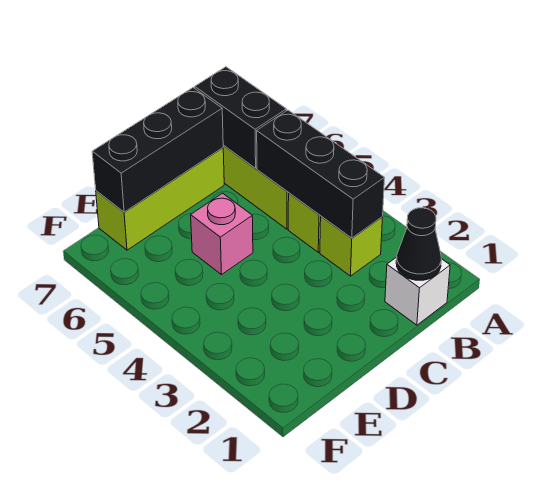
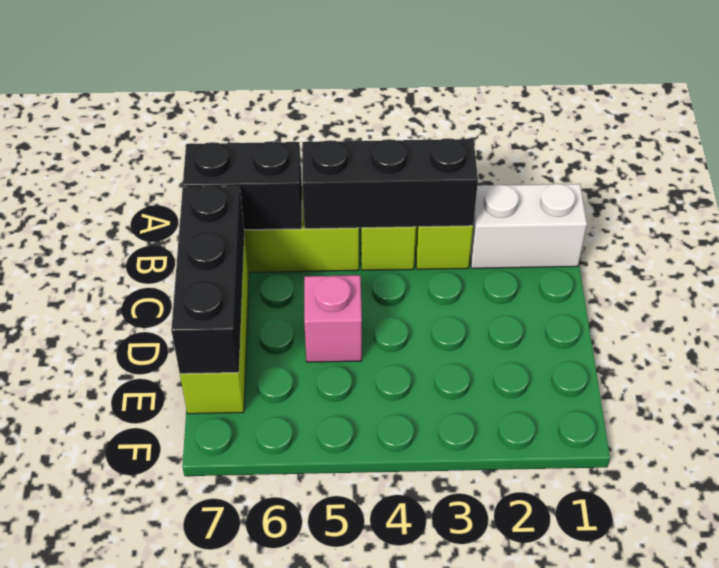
white brick B1 level 1 -> white brick B1:B2 level 1
black cone B1 level 2 -> none

